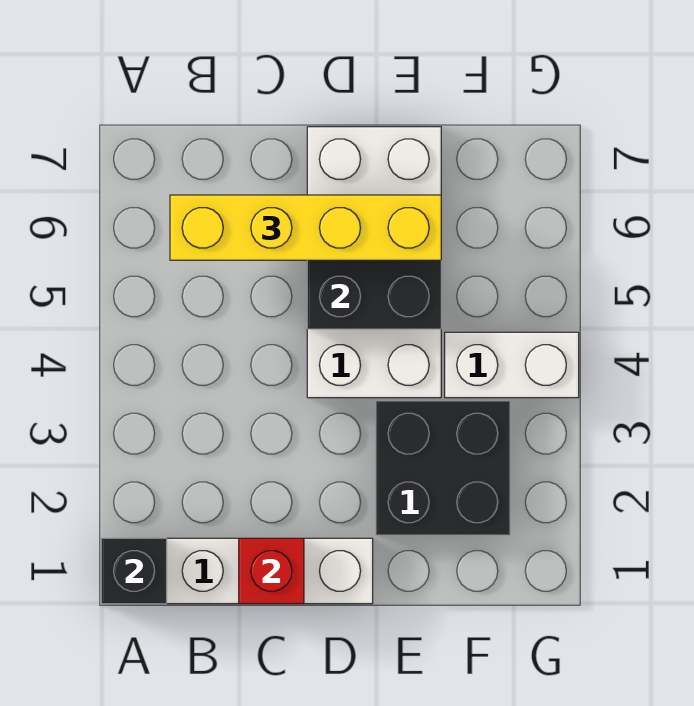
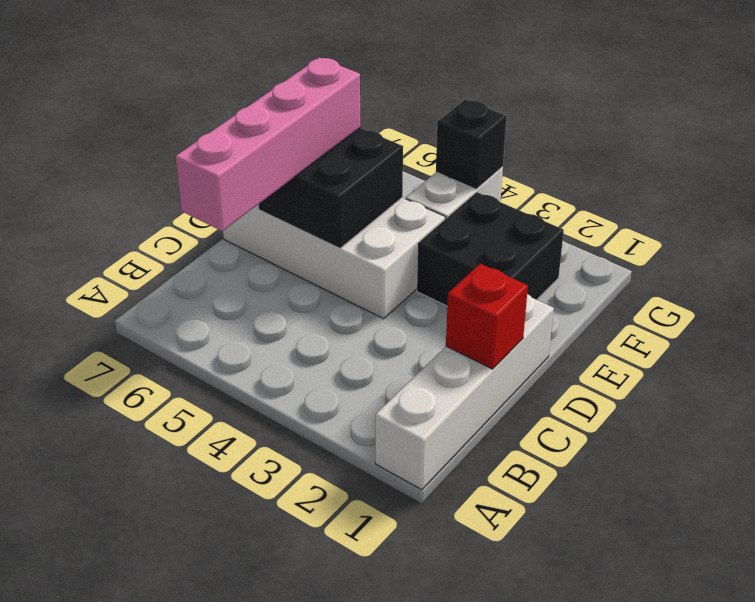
black brick A1 level 2 -> black brick G4 level 2
yellow brick B6:E6 level 3 -> pink brick B6:E6 level 3

